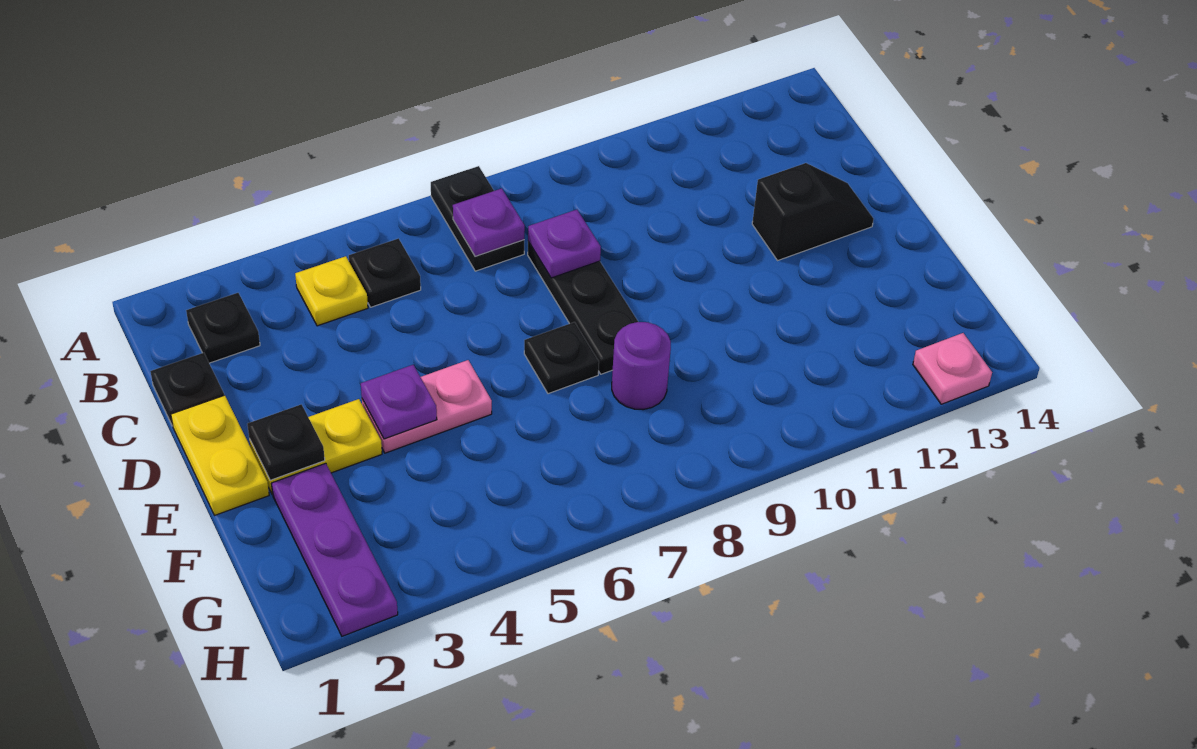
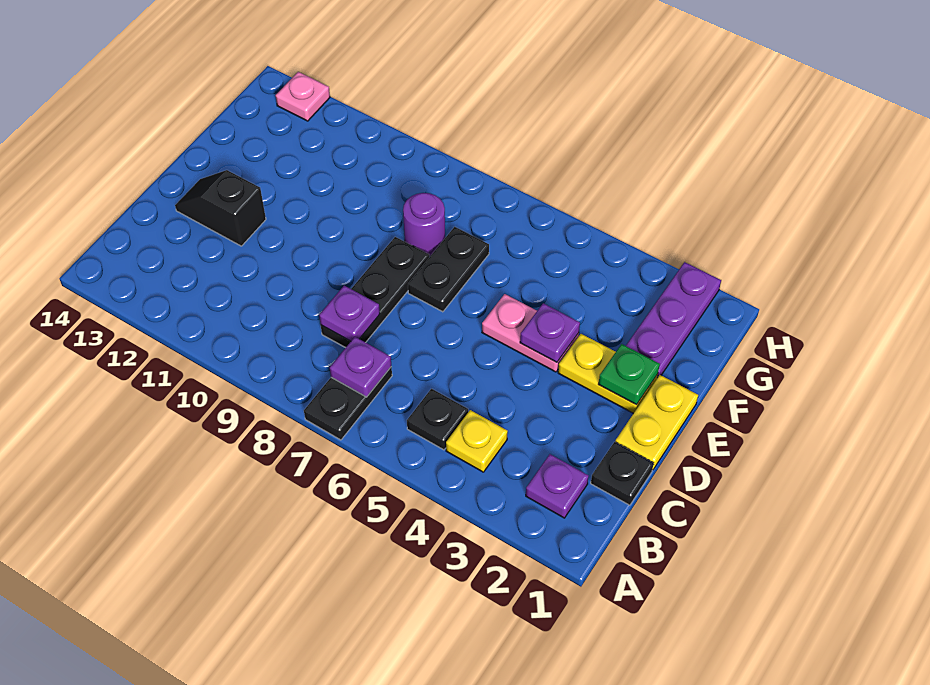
black plate B2 level 1 -> purple plate B2 level 1
black plate E2 level 2 -> green plate E2 level 2
black plate E7 level 1 -> black plate E7:F7 level 1

